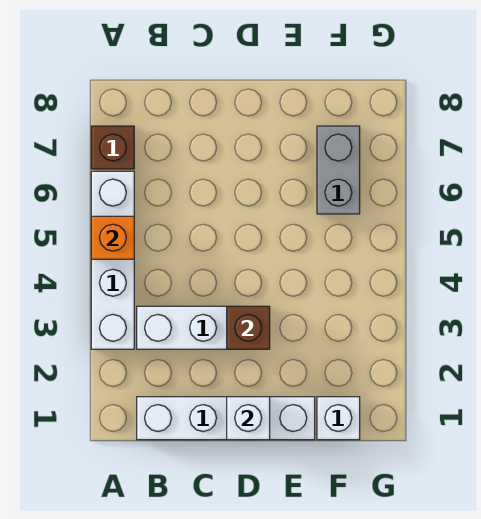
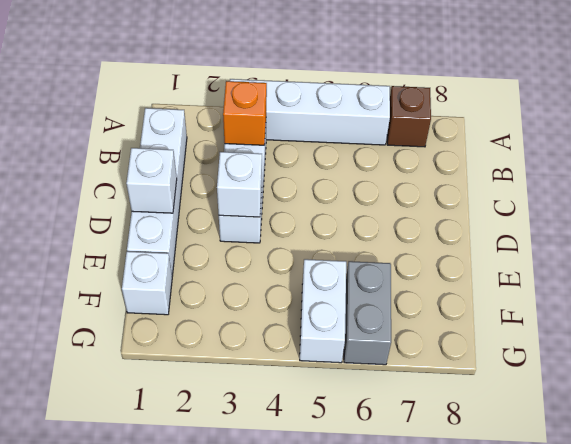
orange brick A5 level 2 -> orange brick B3 level 2
brown brick D3 level 2 -> white brick D3 level 2
none -> white brick F5:G5 level 1
grey brick F6:F7 level 1 -> grey brick F6:G6 level 1

